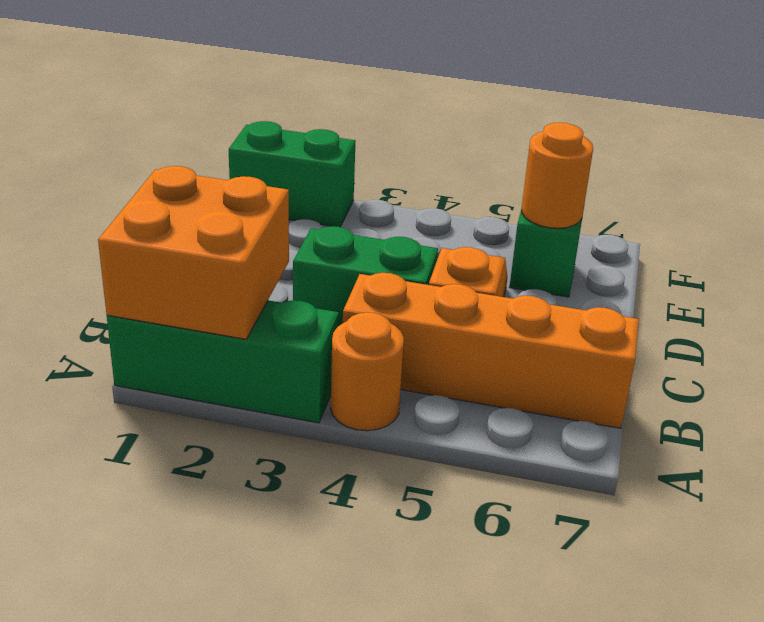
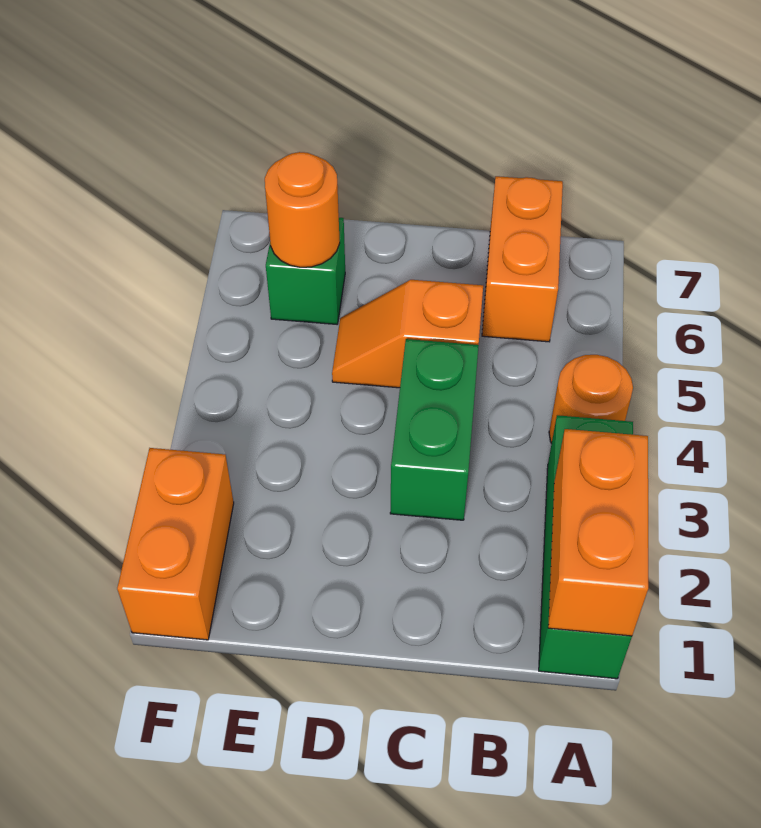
orange brick A1:B2 level 2 -> orange brick A1:A2 level 2
orange brick B4:B7 level 1 -> orange brick B6:B7 level 1
green brick F1:F2 level 1 -> orange brick F1:F2 level 1

